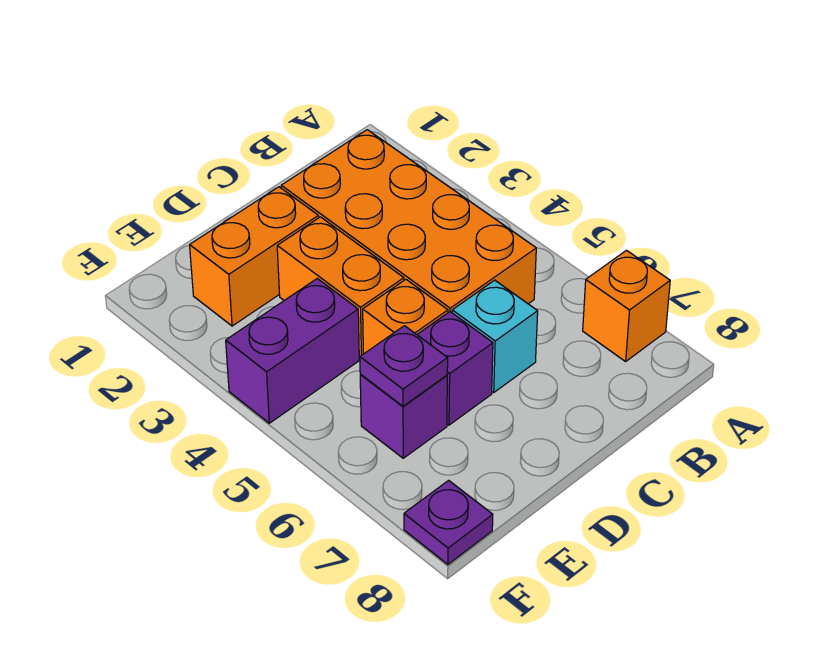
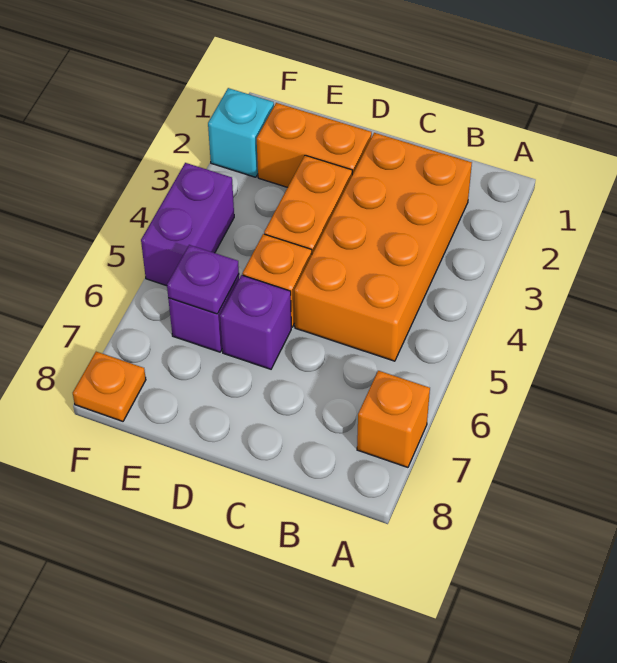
cyan brick C6 level 1 -> cyan brick F2 level 1
purple brick E4:F4 level 1 -> purple brick F4:F5 level 1
purple plate F8 level 1 -> orange plate F8 level 1

